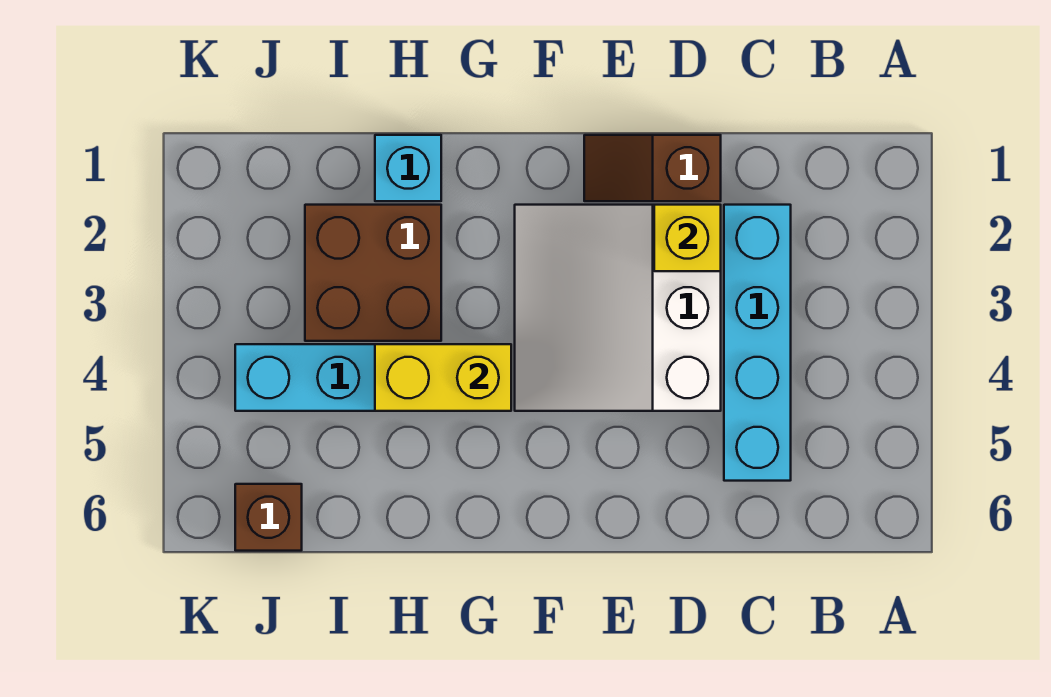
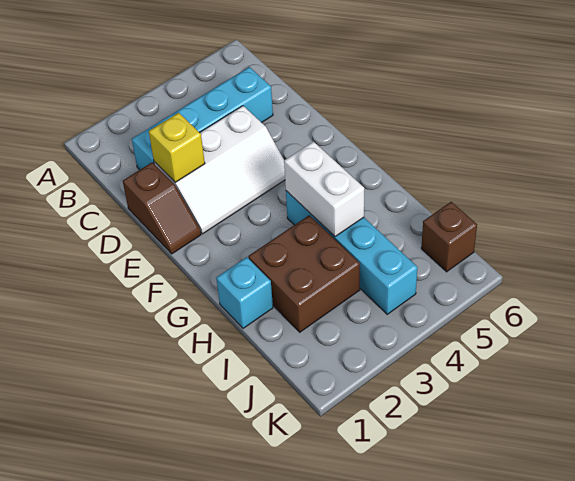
white slope D2:F4 level 1 top D -> white slope D2:E4 level 1 top D
yellow brick G4:H4 level 2 -> white brick G4:H4 level 2

